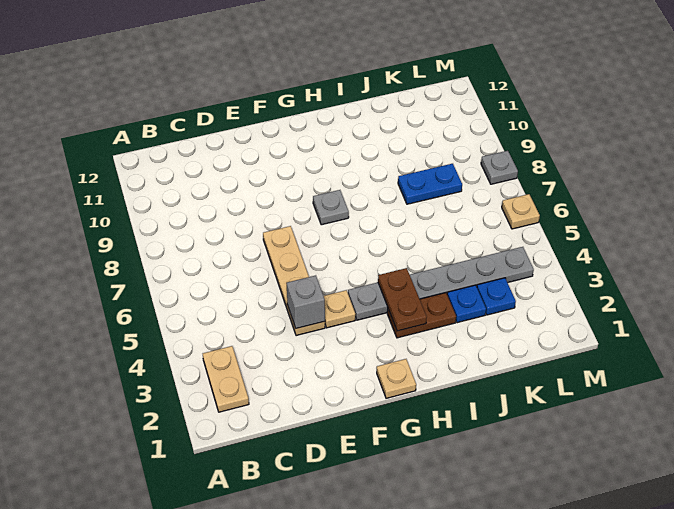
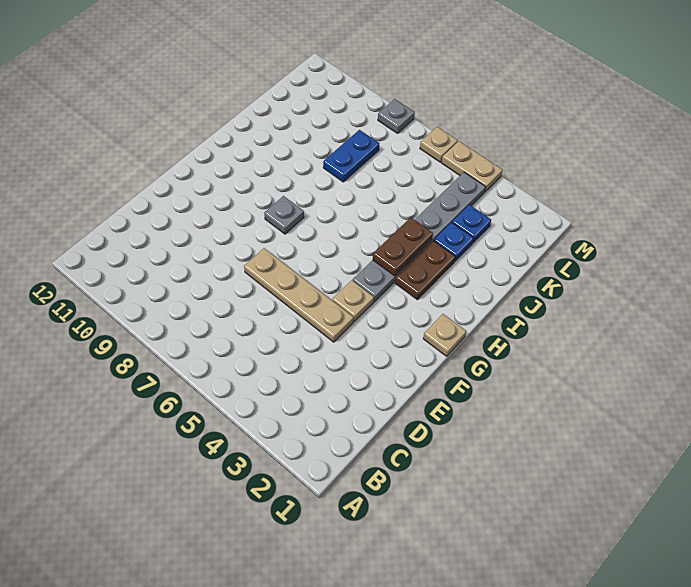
tan plate B2:B3 level 1 -> tan plate M4:M5 level 1
grey brick E4 level 2 -> none
brown plate H3:H4 level 2 -> brown plate H4:I4 level 2

